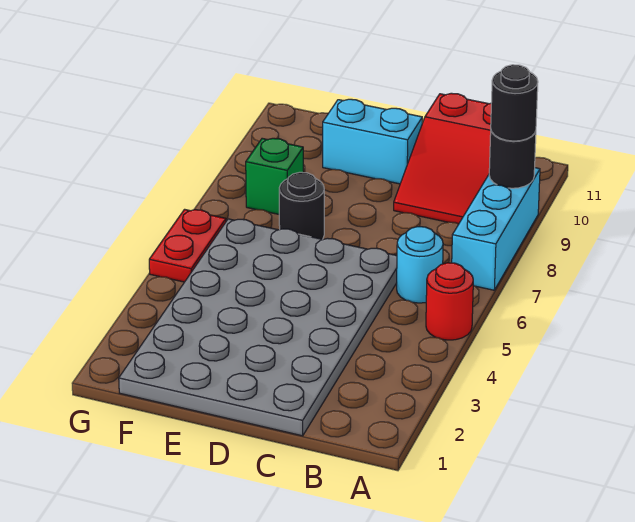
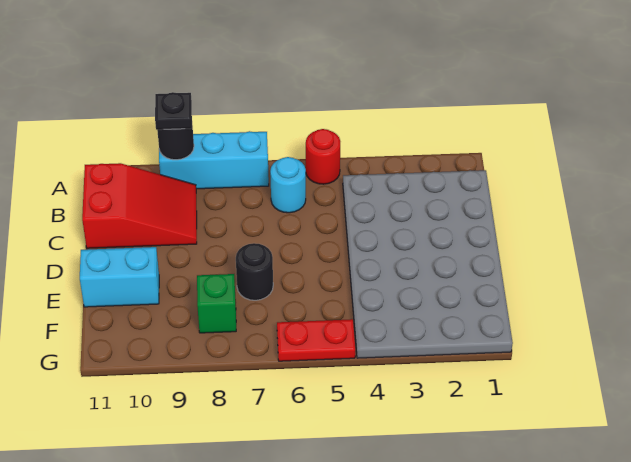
black round brick A9 level 3 -> black plate A9 level 3
grey plate C1:F6 level 1 -> grey plate B1:G4 level 1
cyan brick D10:E10 level 1 -> cyan brick E10:E11 level 1

